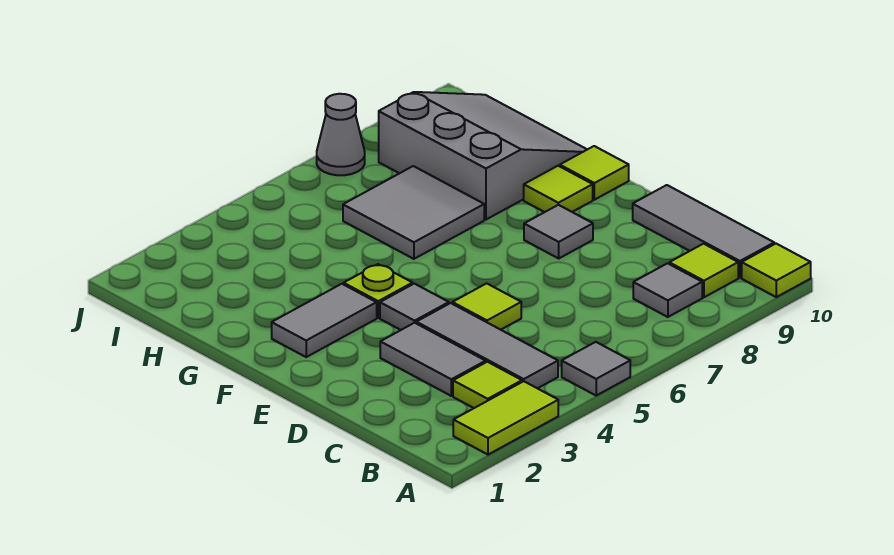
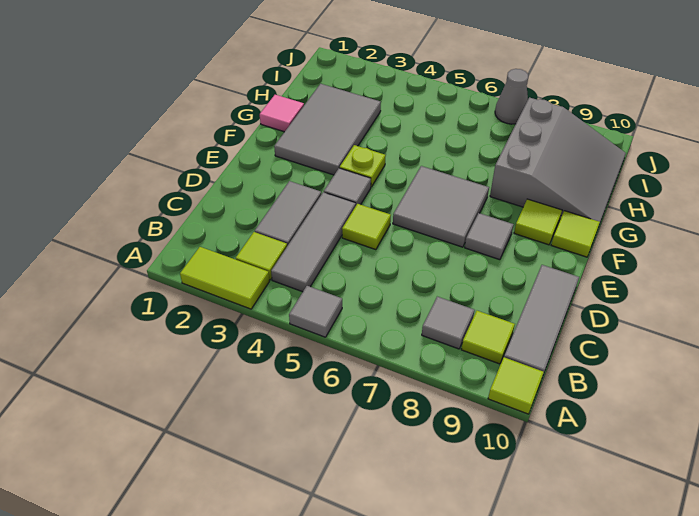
grey tile F2:F3 level 1 -> grey tile F2:H3 level 1
none -> pink tile G1 level 1
grey tile G6:H7 level 1 -> grey tile E6:F7 level 1

